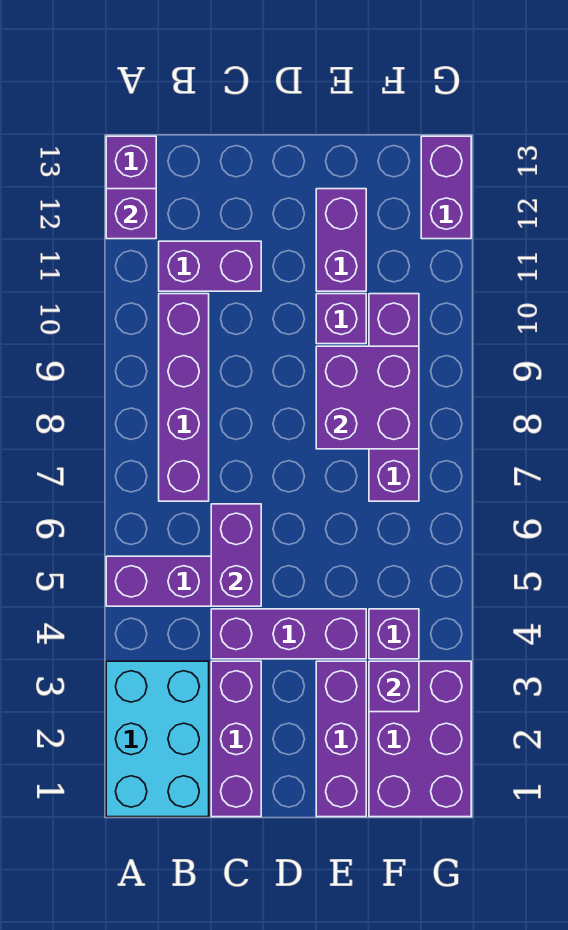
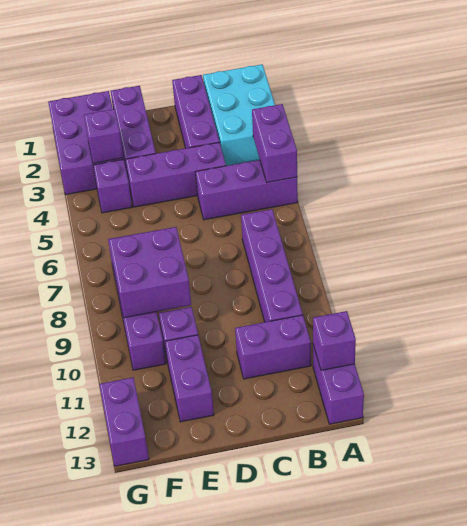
purple brick C5:C6 level 2 -> purple brick A4:A5 level 2

